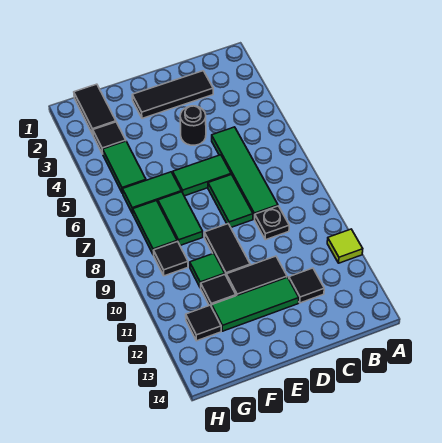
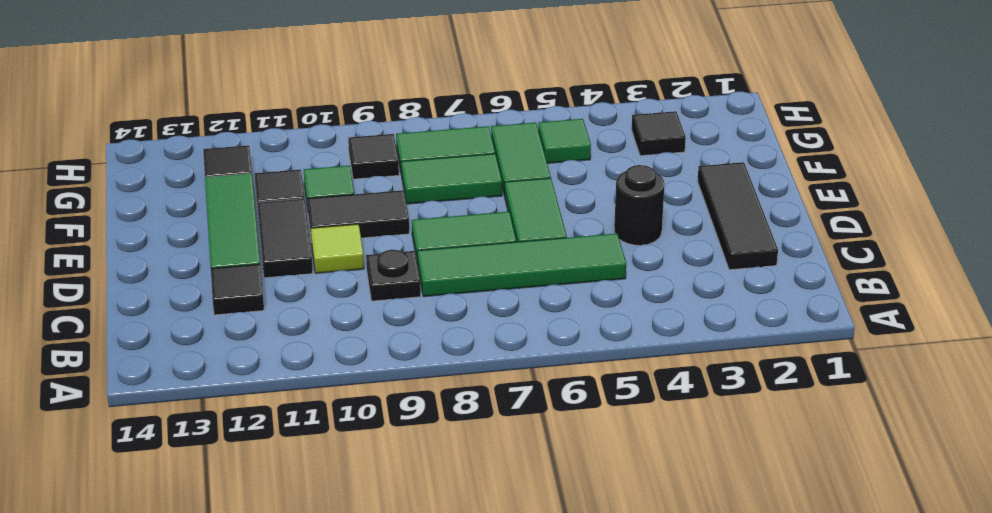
lime tile A11 level 1 -> lime tile D10 level 1
black tile G1:G2 level 1 -> none
green tile G4:G5 level 1 -> green tile G5 level 1

